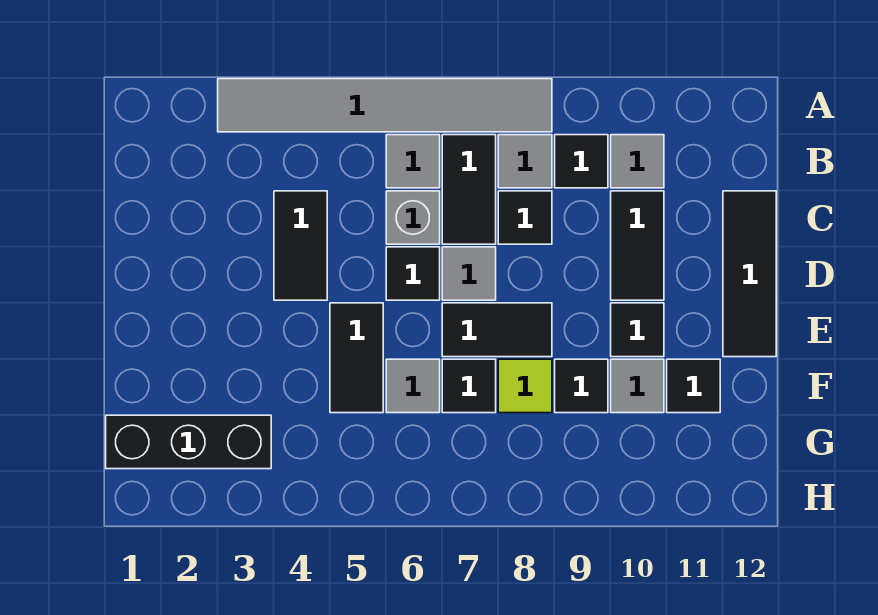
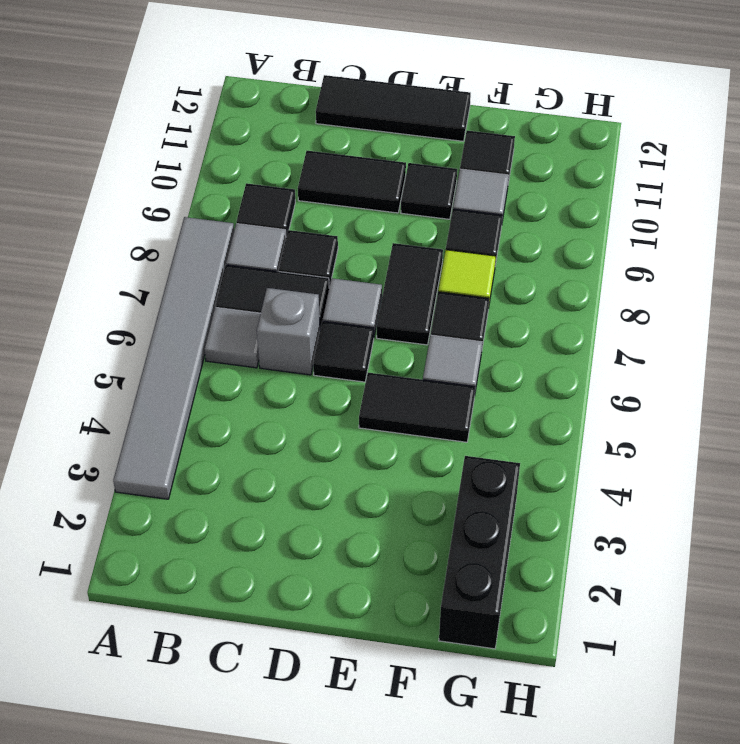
grey tile B10 level 1 -> none
black tile C4:D4 level 1 -> none

